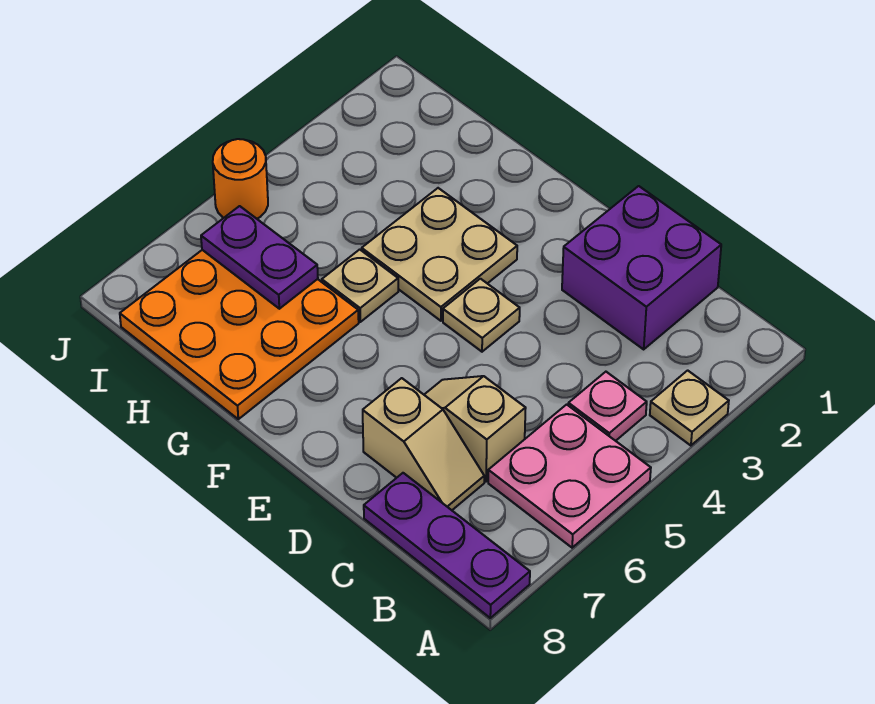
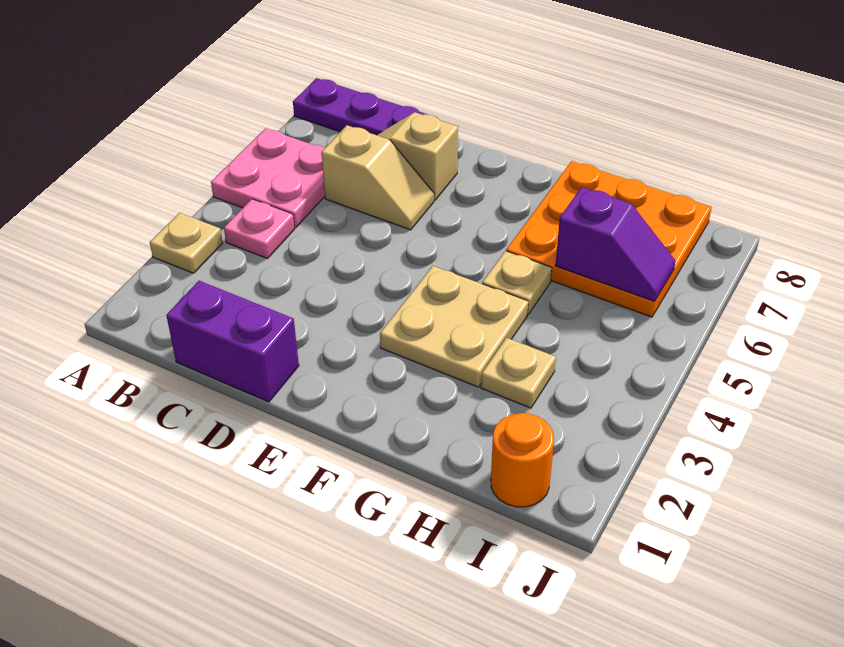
purple brick C1:D2 level 1 -> purple brick C1:D1 level 1
tan plate E4 level 1 -> tan plate H3 level 1
purple plate H6:I6 level 2 -> purple slope H6:I6 level 2 top H
orange round brick J5 level 1 -> orange round brick I1 level 1

